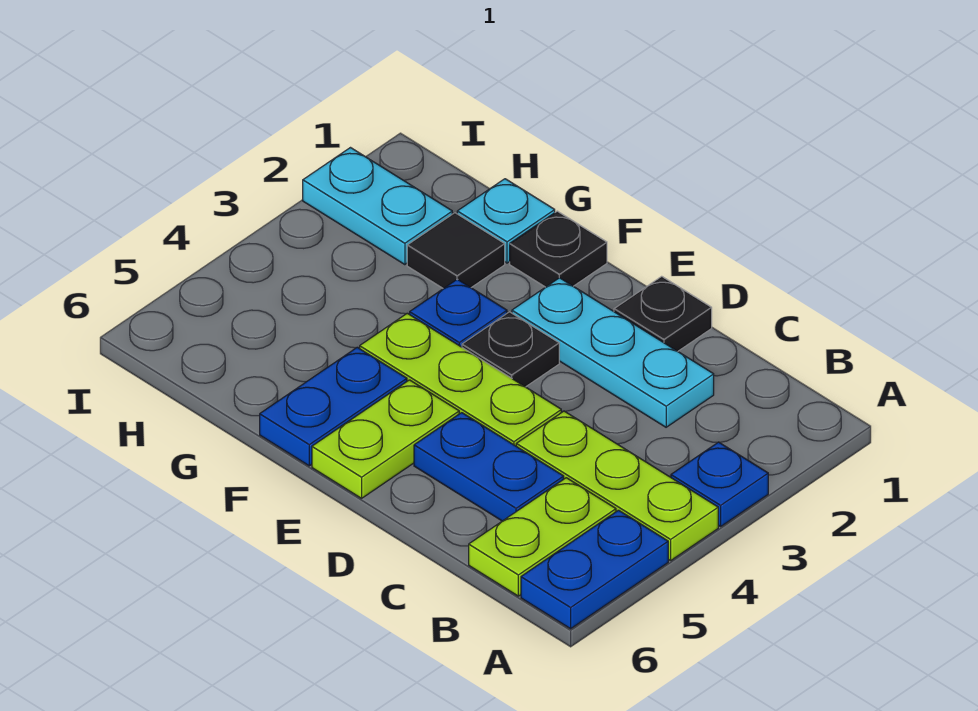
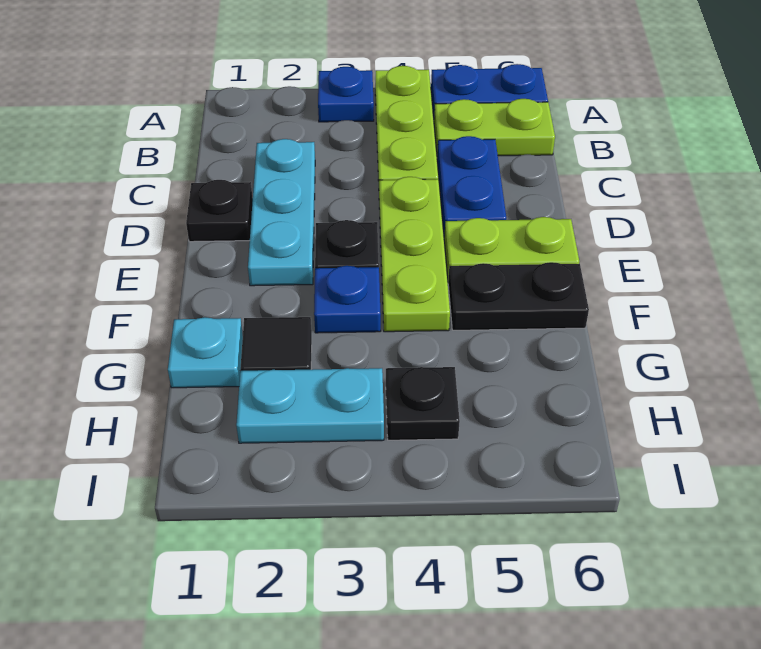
black plate F1 level 1 -> black plate H4 level 1
blue plate F5:F6 level 1 -> black plate F5:F6 level 1
cyan plate H2:I2 level 1 -> cyan plate H2:H3 level 1

